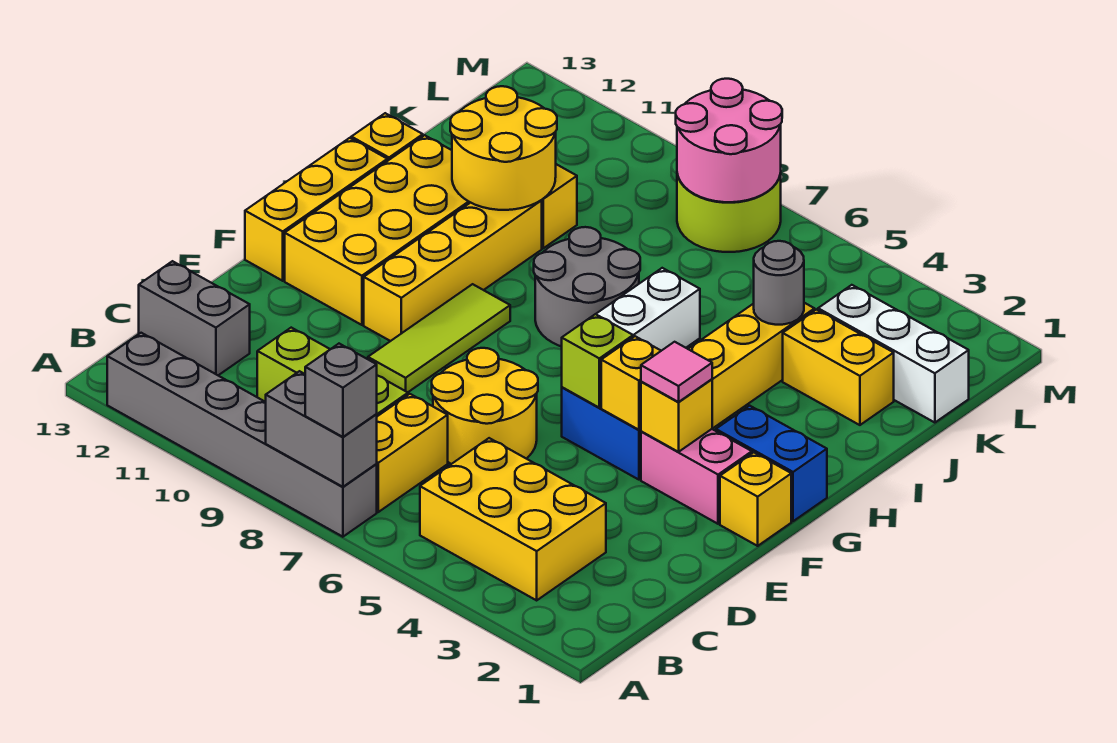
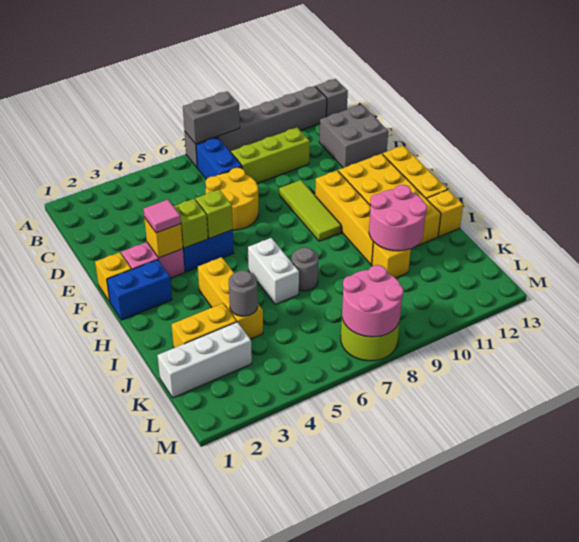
grey brick A7 level 3 -> grey brick A13 level 1
yellow brick B3:C5 level 1 -> none
yellow brick B7:C7 level 1 -> blue brick B7:C7 level 1
grey brick C12:C13 level 1 -> grey brick C12:D13 level 1
yellow brick F4 level 2 -> lime brick F4 level 2
grey round brick H7:I8 level 1 -> grey round brick I7 level 1
yellow round brick I10:J11 level 2 -> pink round brick I10:J11 level 2

